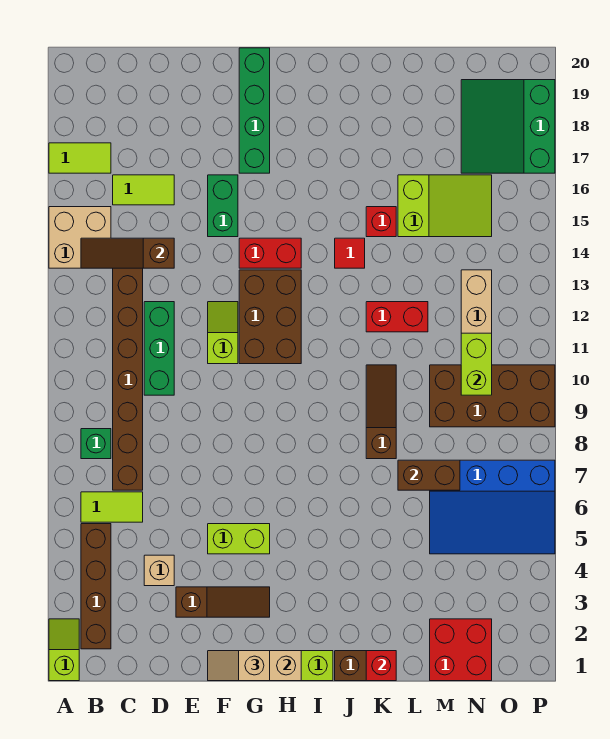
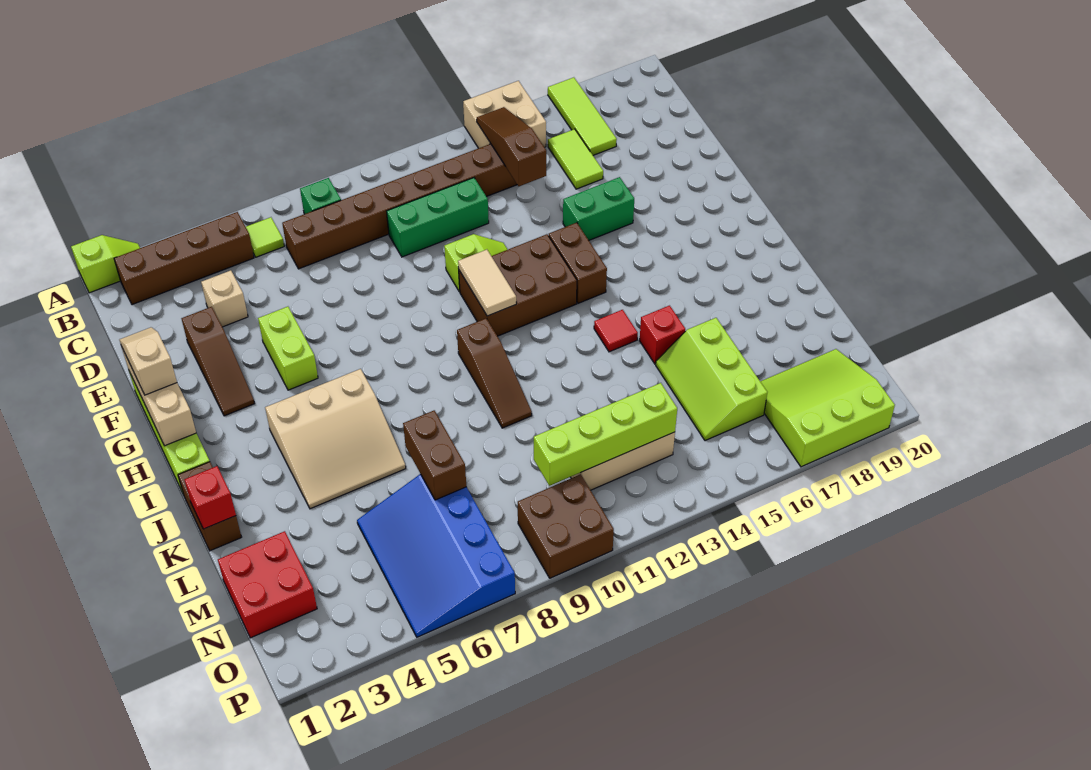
lime tile A17:B17 level 1 -> lime tile A17:C17 level 1
lime tile B6:C6 level 1 -> lime tile B6 level 1
none -> tan tile G11:H11 level 2
red brick G14:H14 level 1 -> brown brick G14:H14 level 1
green brick G17:G20 level 1 -> none
none -> tan slope I4:K6 level 1 top I
brown slope K8:K10 level 1 top 8 -> brown slope I10:K10 level 1 top I
red brick K12:L12 level 1 -> none
lime slope L15:N16 level 1 top L -> lime slope L15:N16 level 1 top 16
brown brick M9:P10 level 1 -> brown brick O9:P10 level 1
lime brick N10:N11 level 2 -> lime brick N10:N13 level 2
green slope N17:P19 level 1 top P -> lime slope N17:P19 level 1 top P

